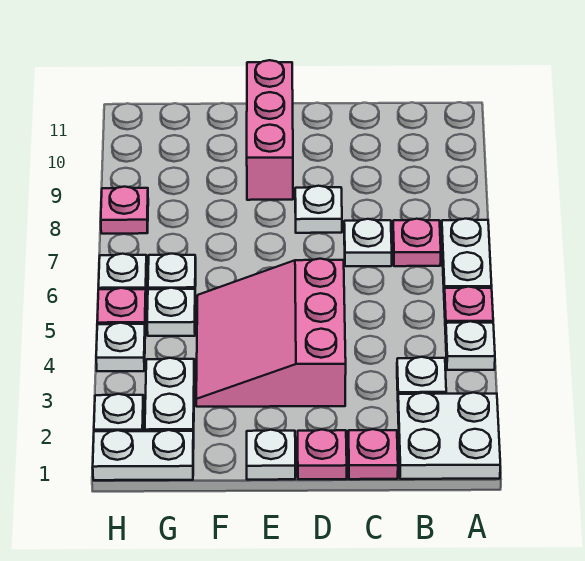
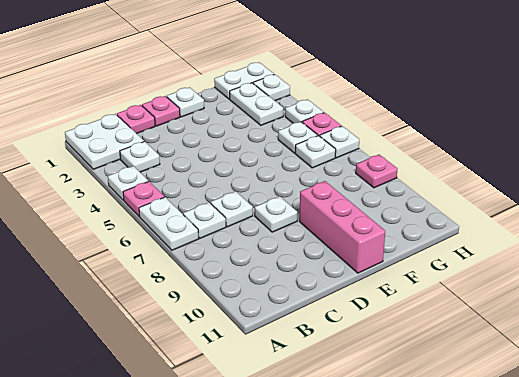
pink plate B7 level 1 -> white plate B7 level 1
pink slope D3:F5 level 1 top D -> none

